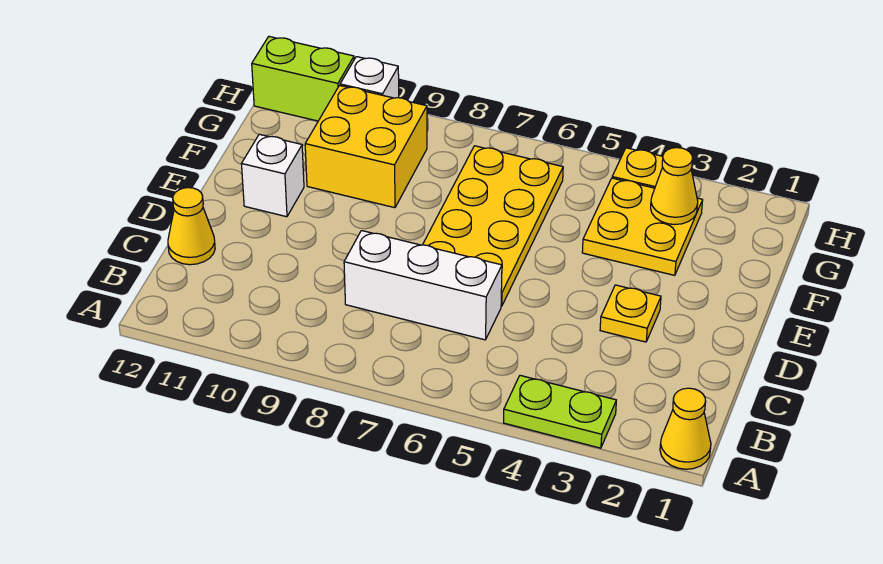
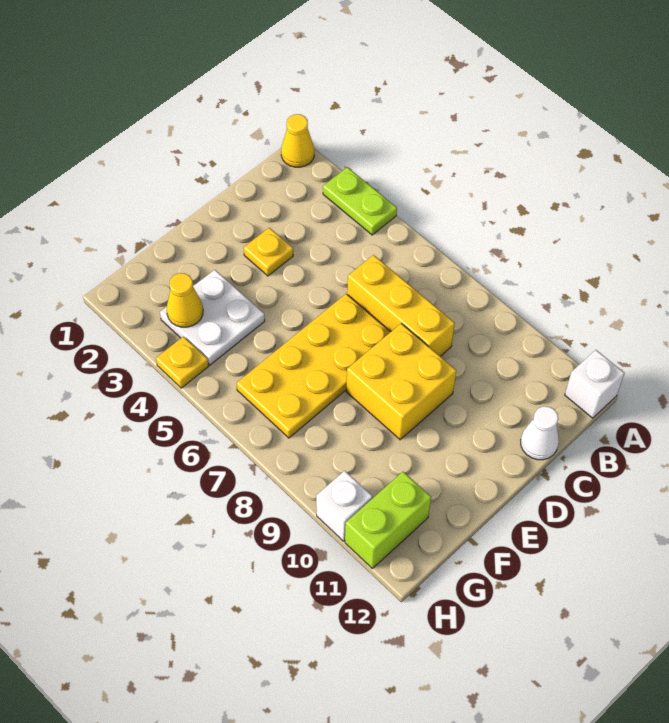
white brick C6:C8 level 1 -> yellow brick C6:C8 level 1
yellow cone C12 level 1 -> white cone C12 level 1
white brick E11 level 1 -> white brick A12 level 1
yellow plate F3:G4 level 1 -> white plate F3:G4 level 1
yellow brick F9:G10 level 1 -> yellow brick D8:E9 level 1
lime brick H11:H12 level 1 -> lime brick G11:H11 level 1

